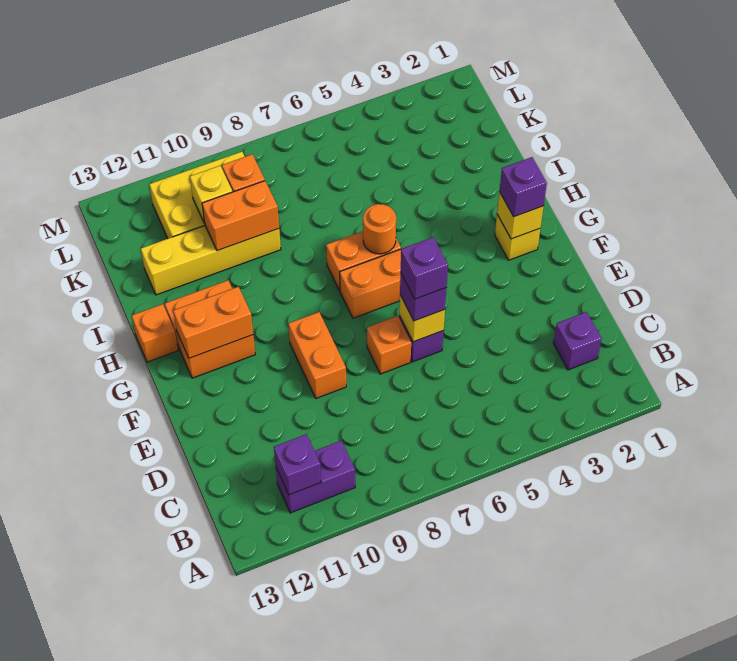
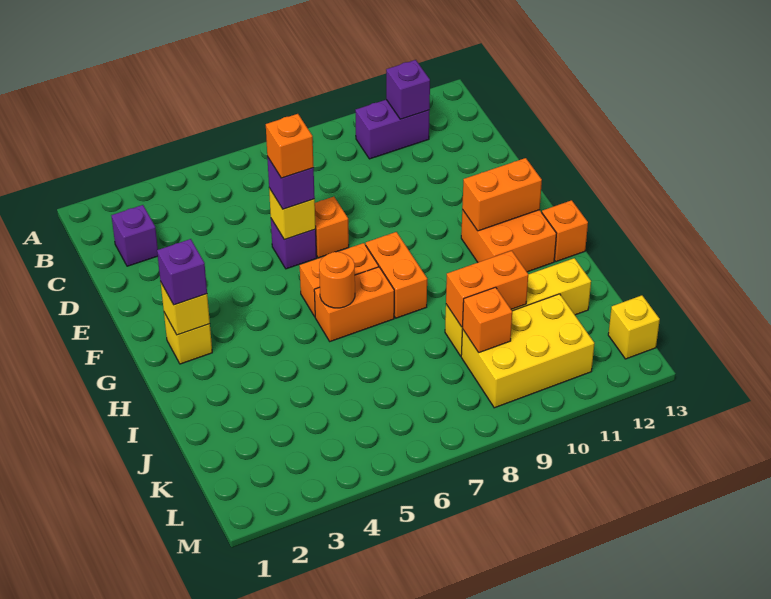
purple brick E6 level 4 -> orange brick E6 level 4
orange brick E9:F9 level 1 -> orange brick G8:H8 level 1
yellow brick K10 level 2 -> yellow brick L13 level 1

